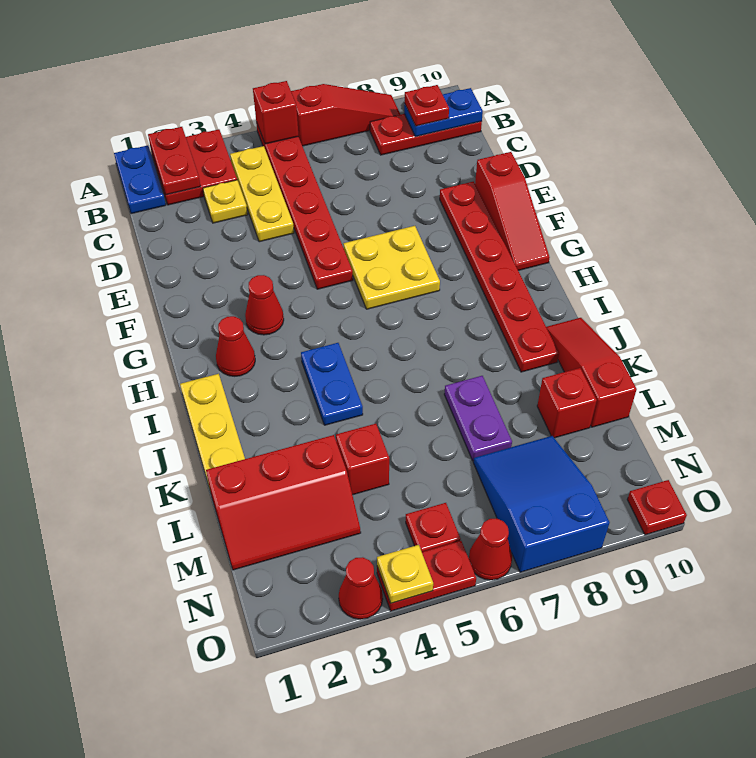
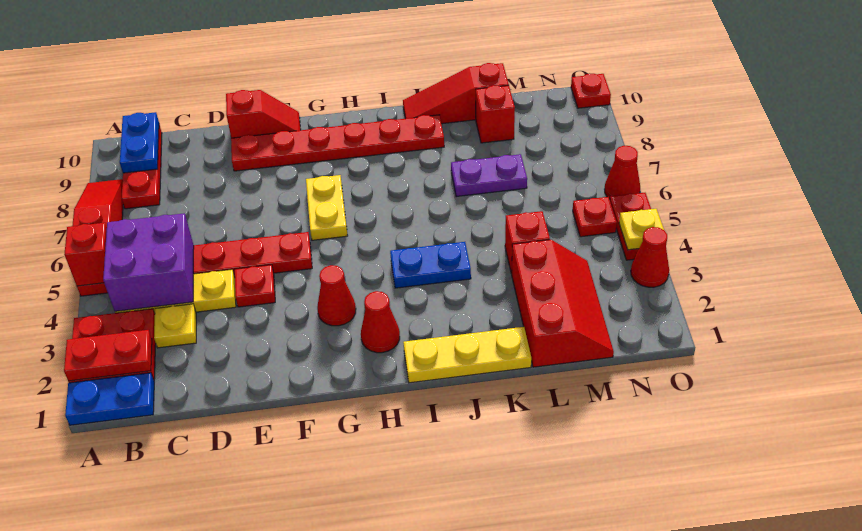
none -> purple brick B4:C5 level 2
red plate B9 level 3 -> red plate E4 level 1
red slope E10:G10 level 1 top E -> red slope E10:F10 level 1 top E
yellow plate F6:G7 level 1 -> yellow plate G6:G7 level 1
blue slope M7:O8 level 1 top O -> none

